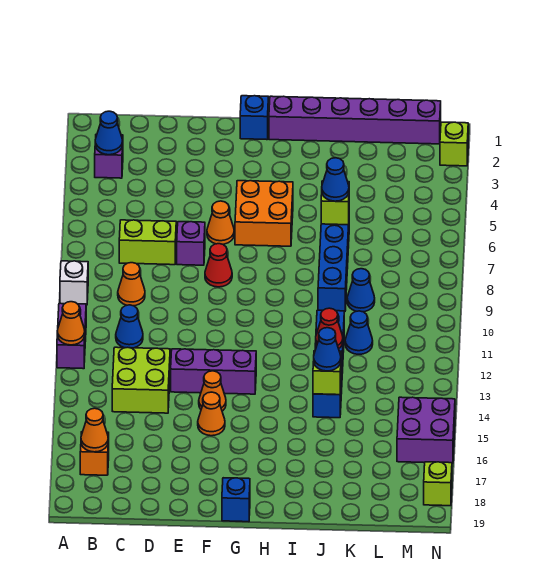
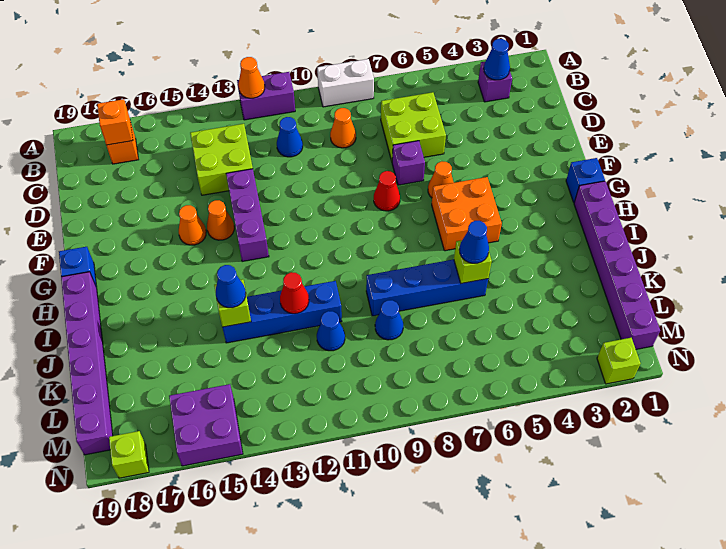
white brick A9 level 1 -> white brick A8:A9 level 1
orange cone B17 level 2 -> orange brick B17 level 2
lime brick C7:D7 level 1 -> lime brick C6:D7 level 1
none -> purple brick H19:M19 level 1

